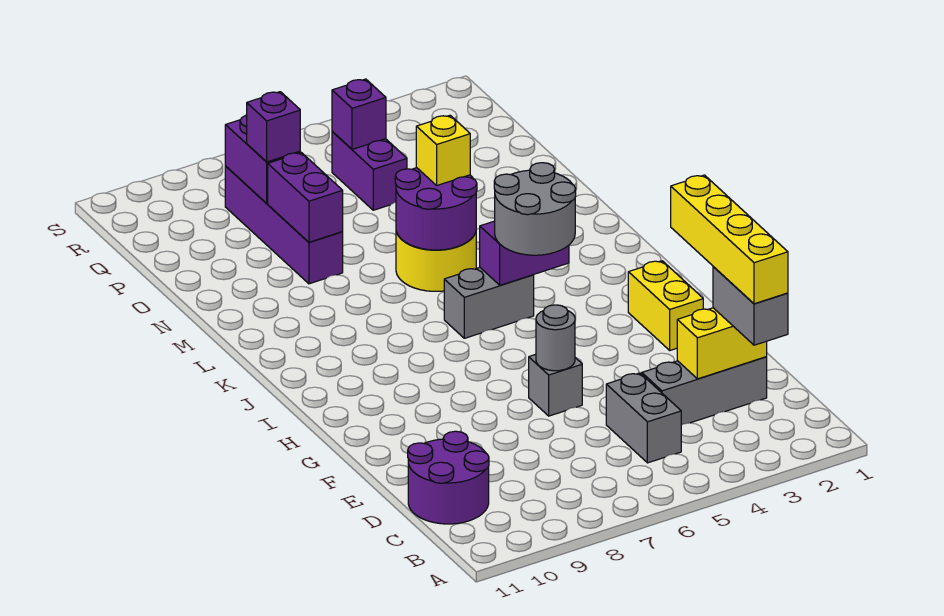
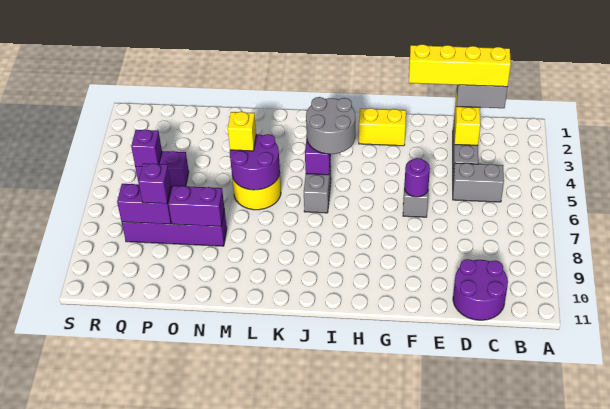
grey round brick F6 level 2 -> purple round brick F6 level 2

